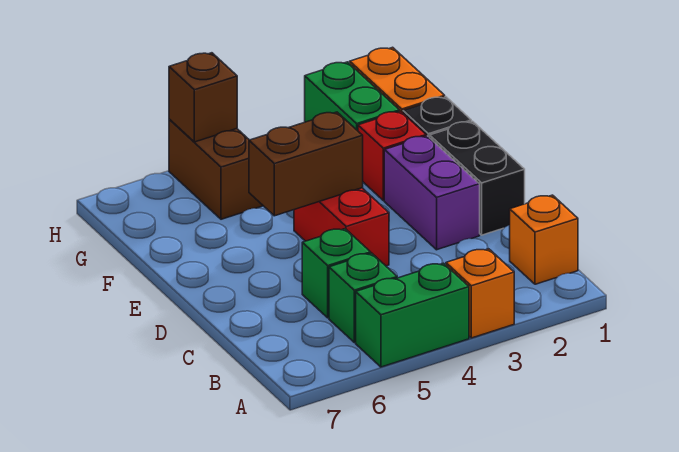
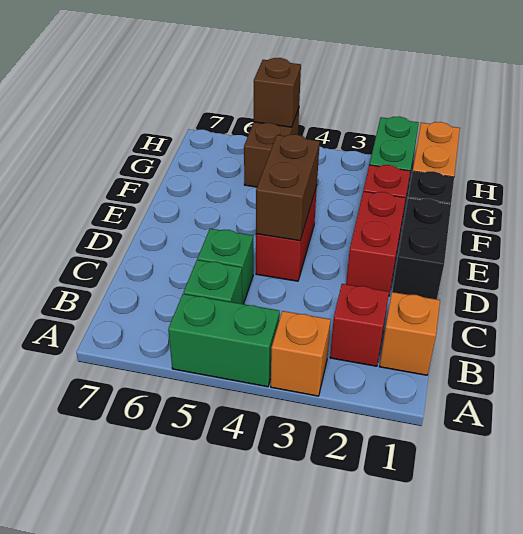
none -> red brick B2 level 1
purple brick D2:E2 level 1 -> red brick D2:E2 level 1
brown brick E4:E5 level 2 -> brown brick D4:E4 level 2

